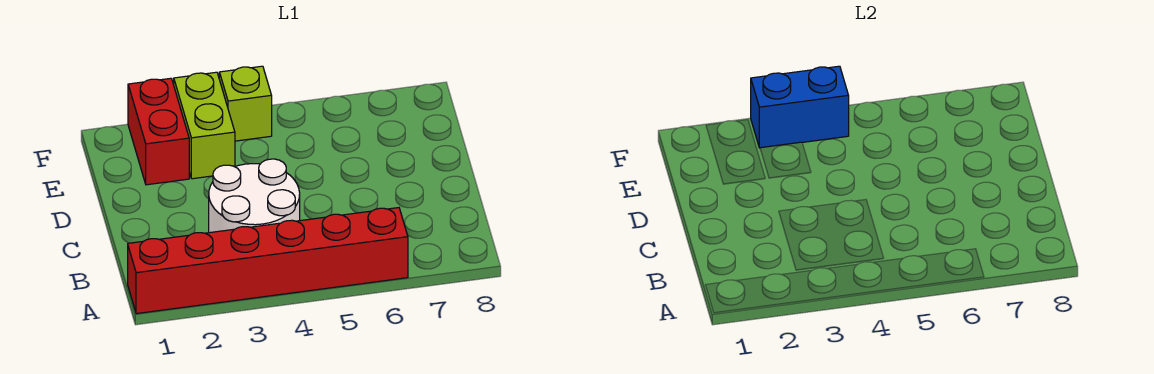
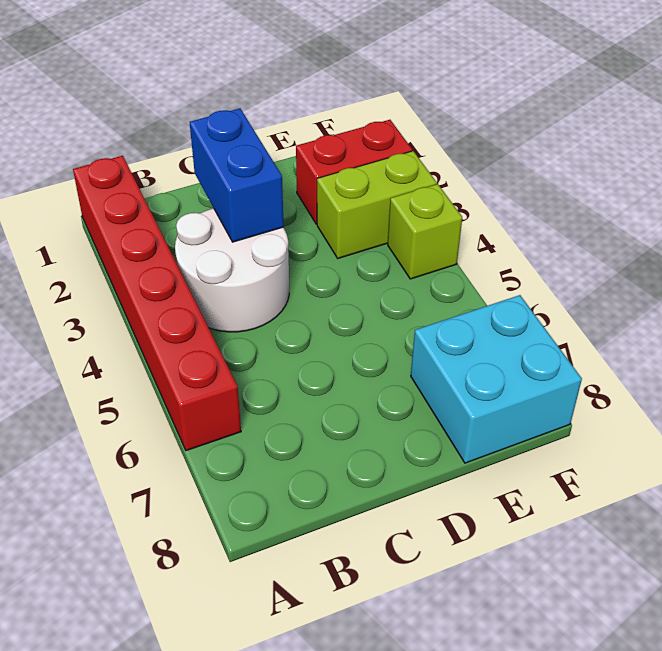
none -> cyan brick E7:F8 level 1
blue brick F3:F4 level 2 -> blue brick C2:C3 level 2

